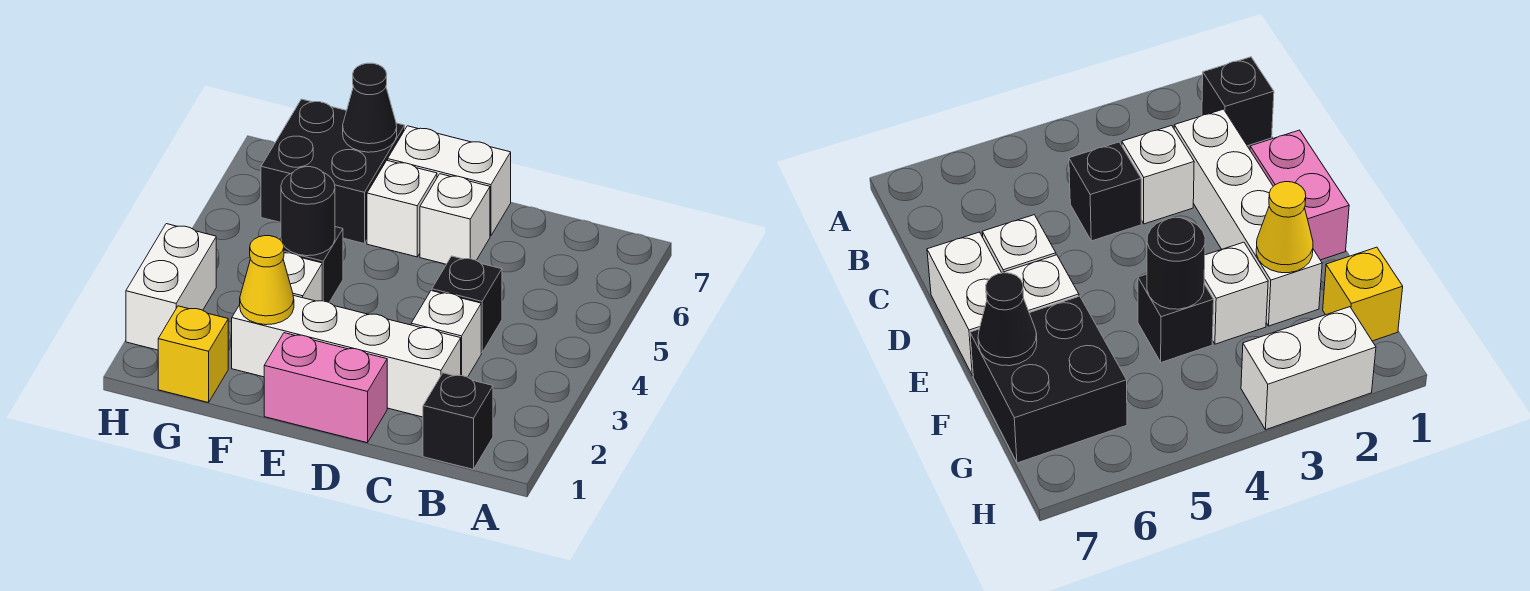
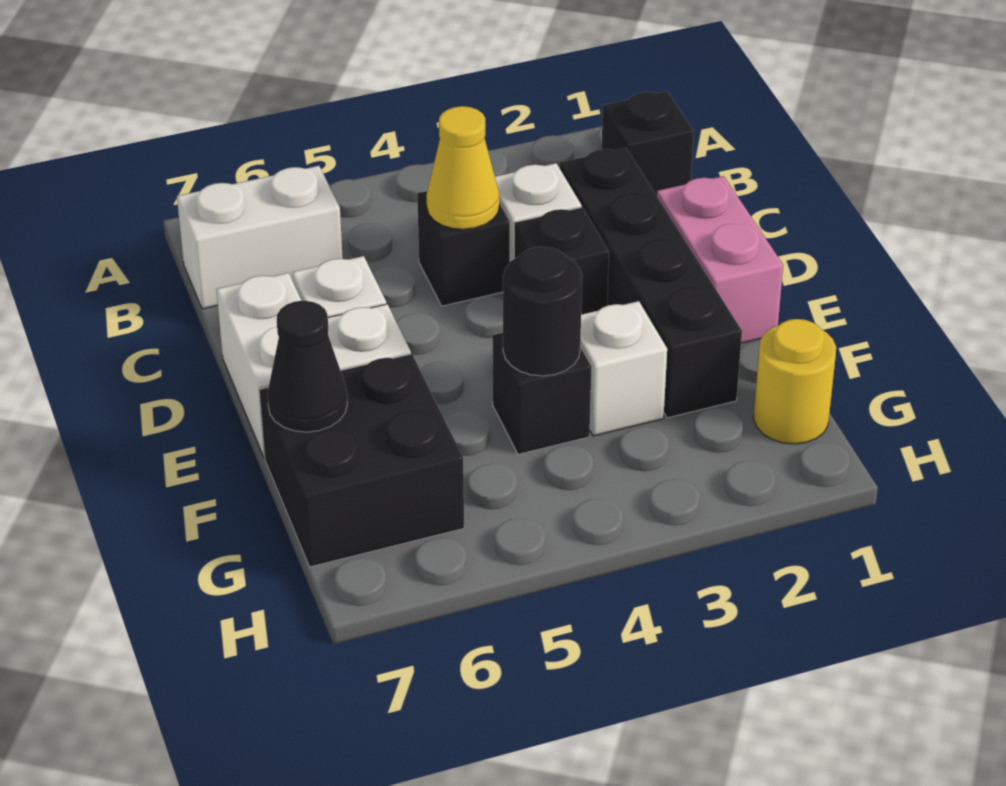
white brick C2:F2 level 1 -> black brick C2:F2 level 1
none -> black brick D3 level 1
yellow cone F2 level 2 -> yellow cone C4 level 2
yellow brick G1 level 1 -> yellow round brick G1 level 1
white brick H2:H3 level 1 -> white brick B6:B7 level 1

